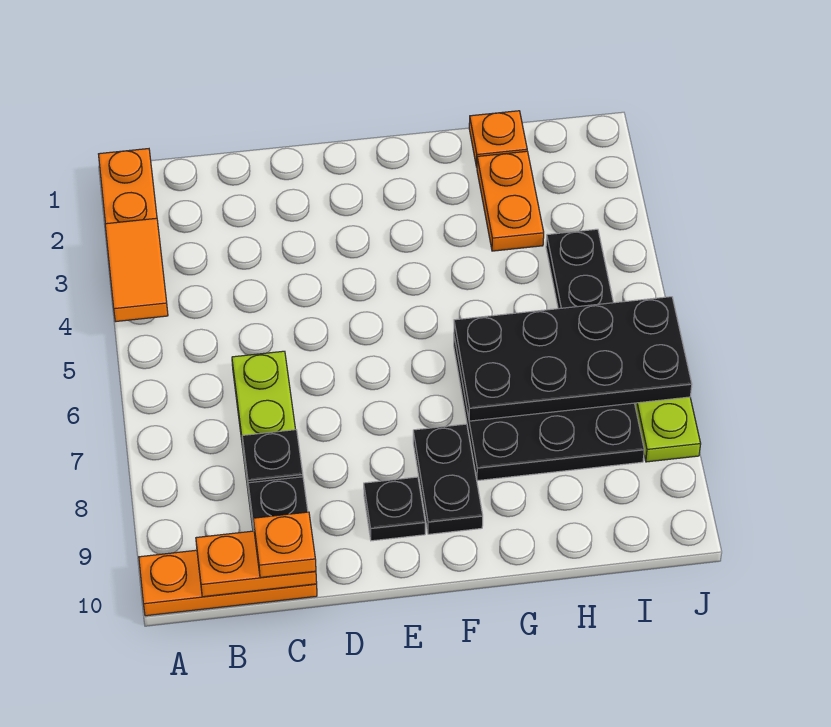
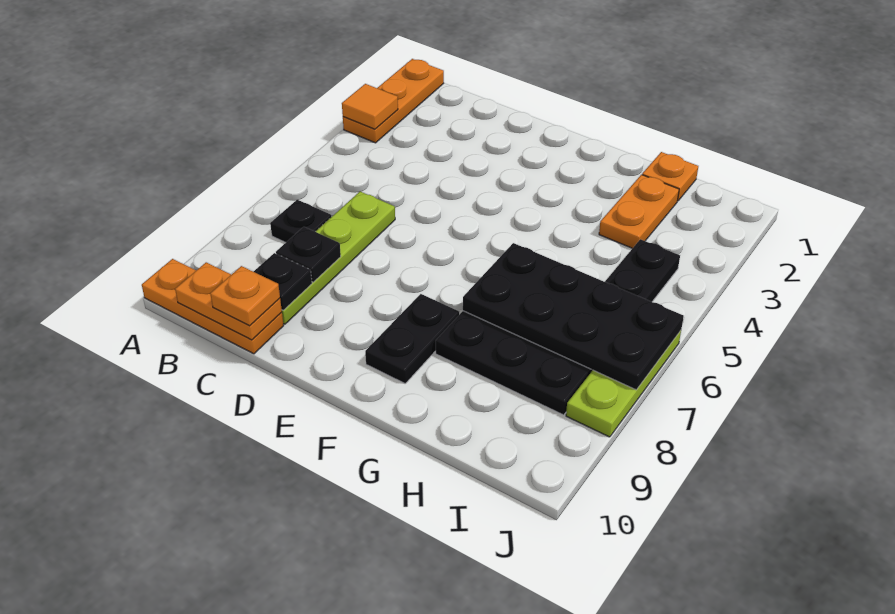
orange tile A3:A4 level 2 -> orange tile A3 level 2
black plate E9 level 1 -> black plate B7 level 1

